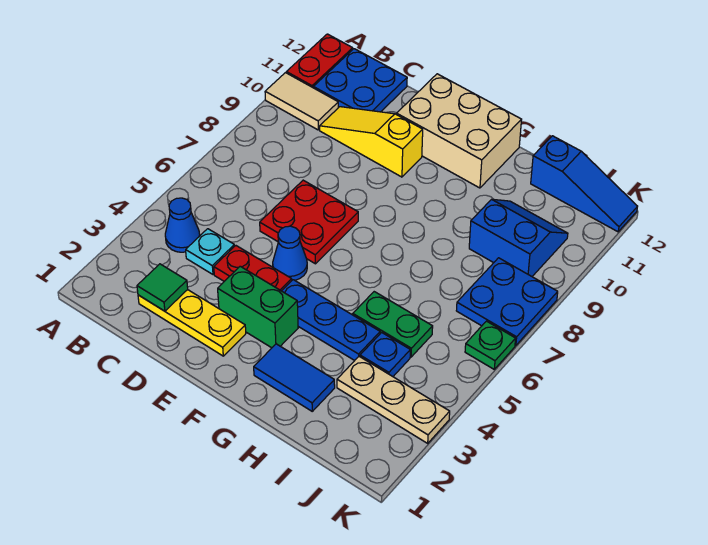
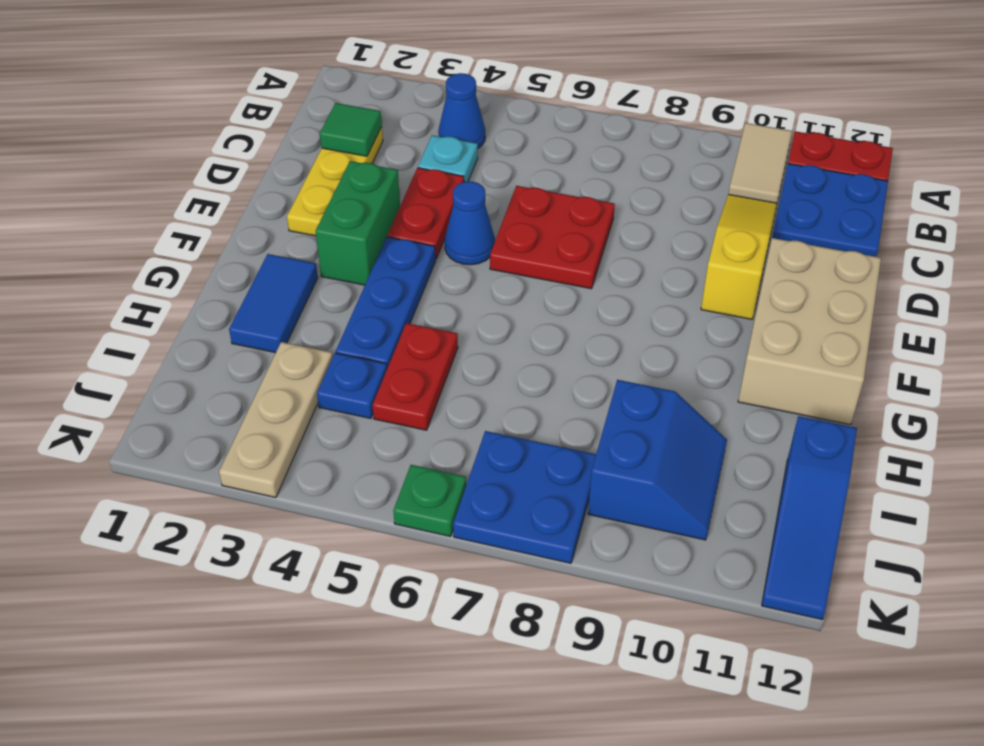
green plate H5:I5 level 1 -> red plate H5:I5 level 1

